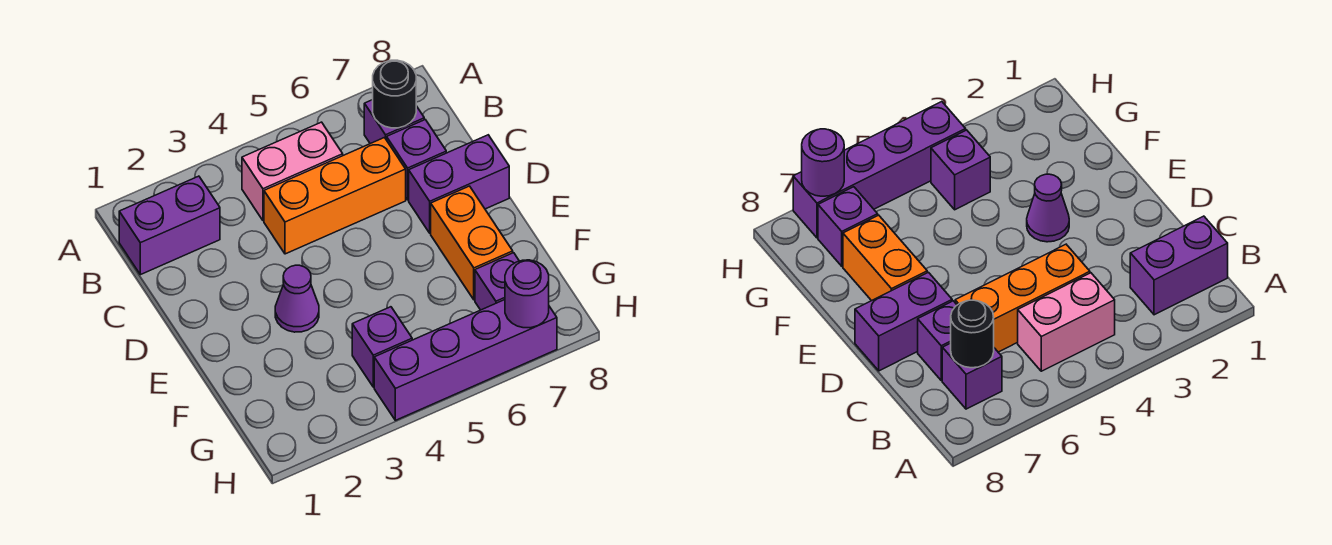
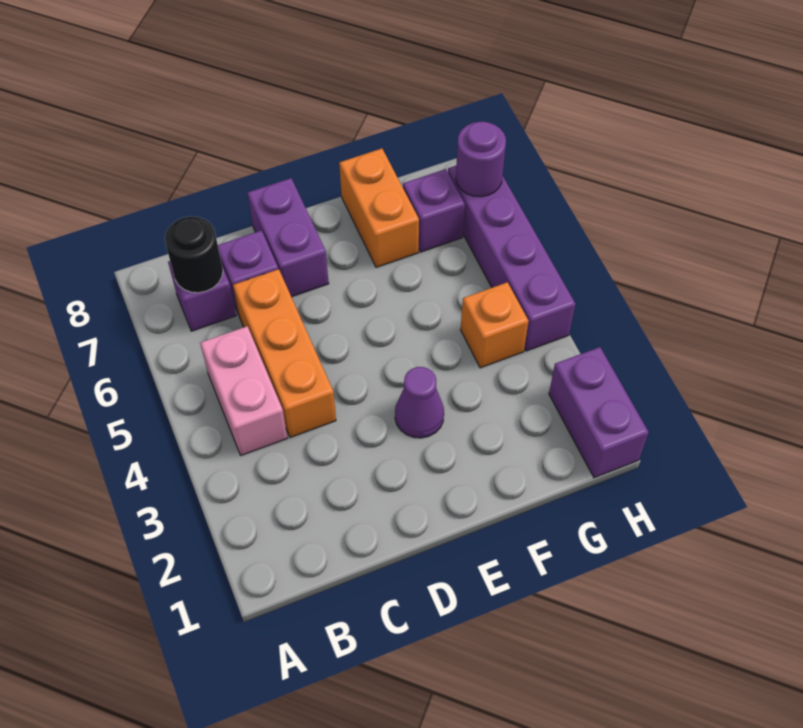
purple brick B1:B2 level 1 -> purple brick H1:H2 level 1
orange brick E7:F7 level 1 -> orange brick F7:F8 level 1
purple brick G4 level 1 -> orange brick G4 level 1

